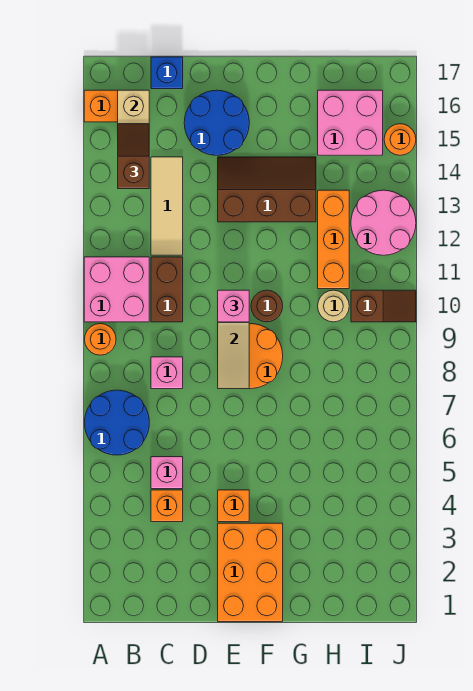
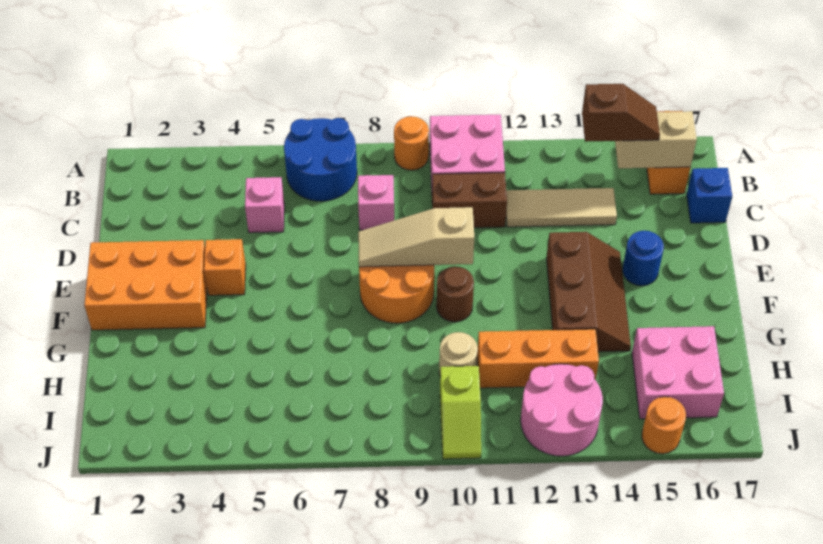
orange brick C4 level 1 -> none
blue round brick D15:E16 level 1 -> blue round brick E15 level 1
pink brick E10 level 3 -> none
brown slope I10:J10 level 1 top I -> lime slope I10:J10 level 1 top I

